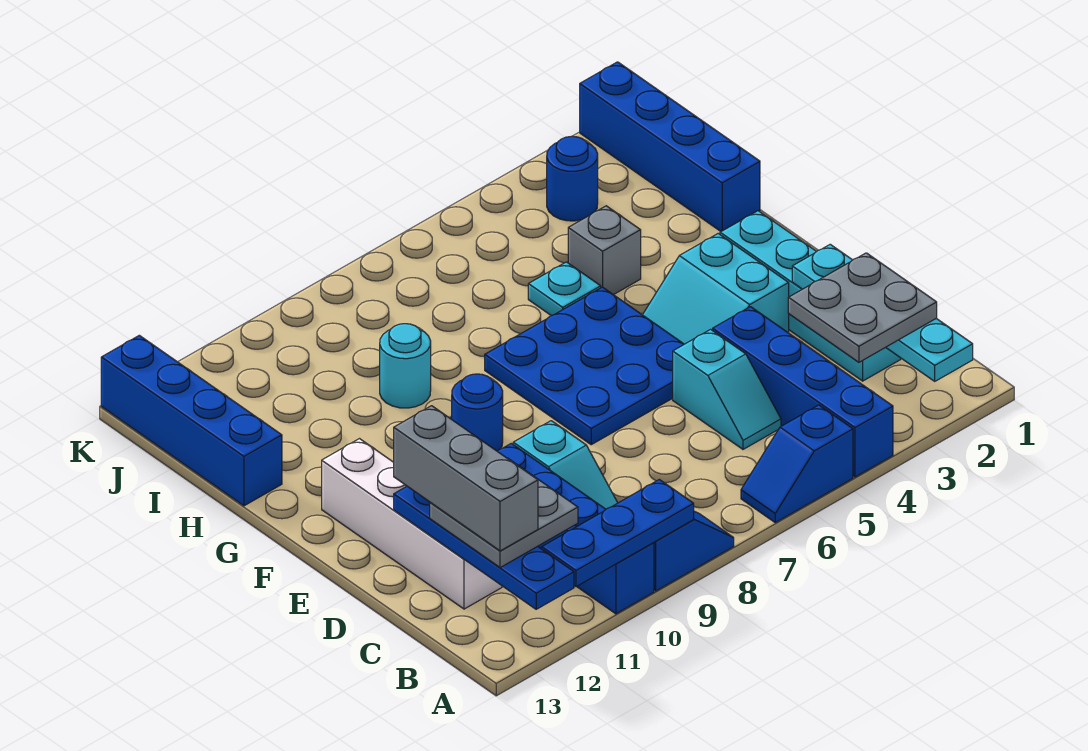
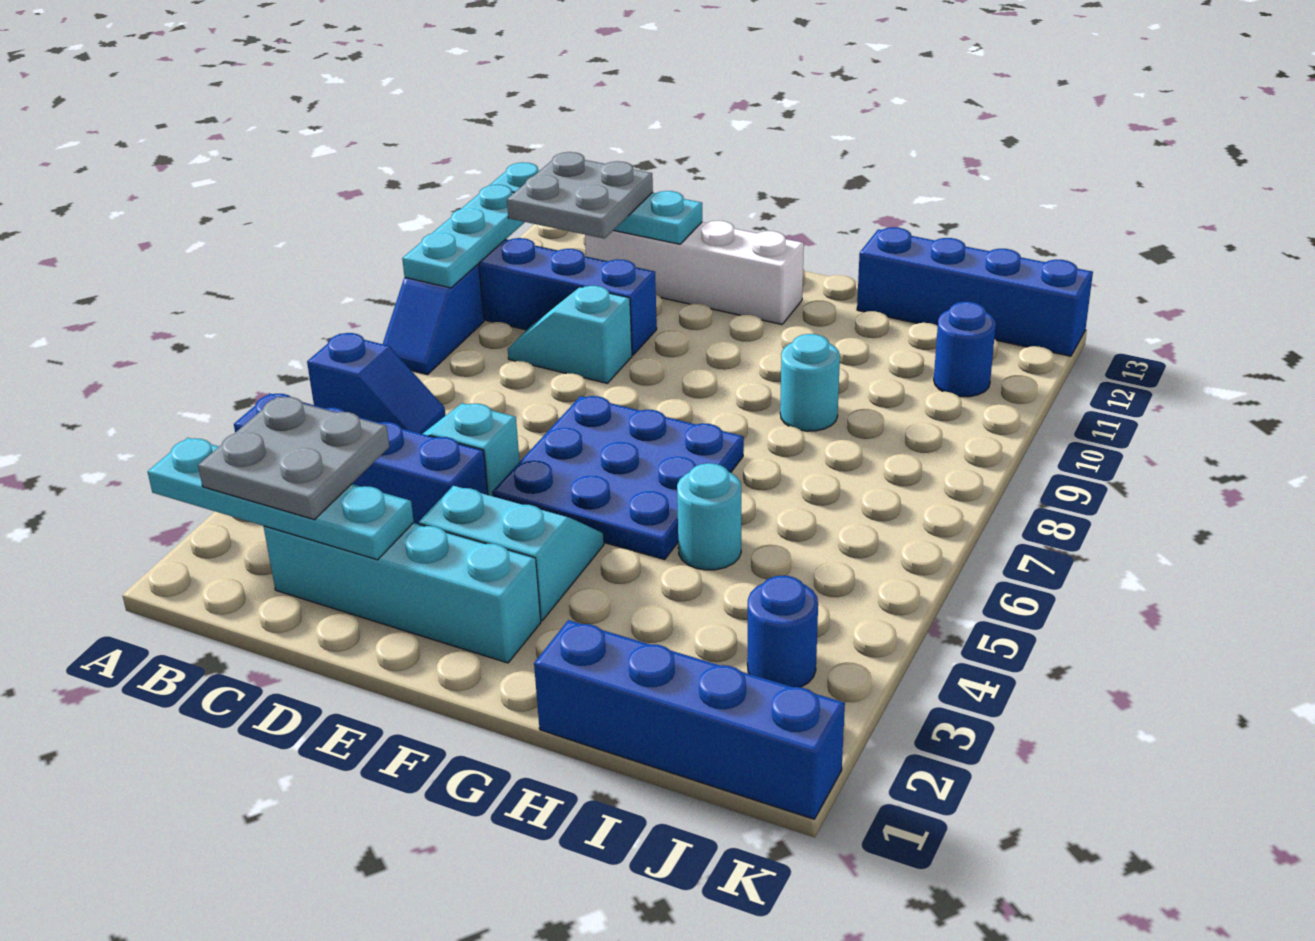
blue slope A5:A6 level 1 top 5 -> blue slope A6:B6 level 1 top A
blue plate A9:A11 level 2 -> cyan plate A9:A11 level 2
blue plate A12:D12 level 2 -> cyan plate A12:D12 level 2
grey brick B12:D12 level 4 -> none
blue round brick F9 level 1 -> blue round brick J11 level 1
grey brick H4 level 1 -> none
cyan plate H5 level 1 -> cyan round brick H5 level 1

